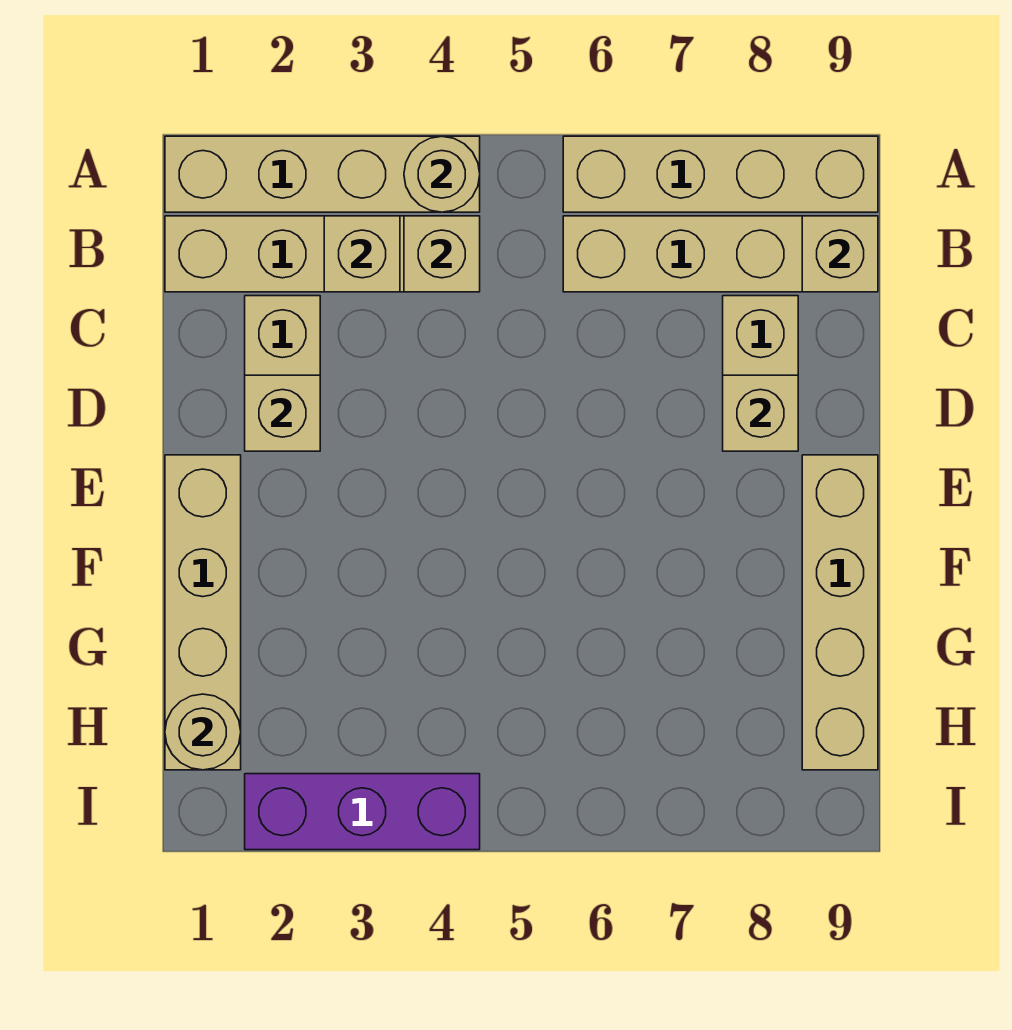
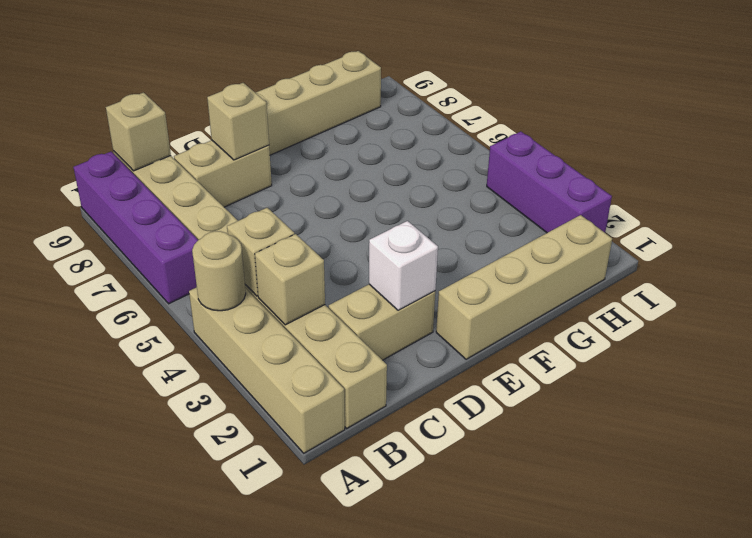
tan brick A6:A9 level 1 -> purple brick A6:A9 level 1
tan brick D2 level 2 -> white brick D2 level 2
tan round brick H1 level 2 -> none

